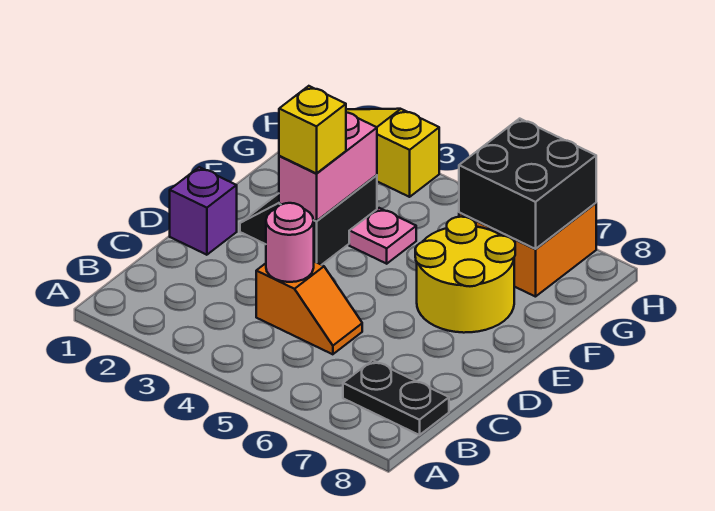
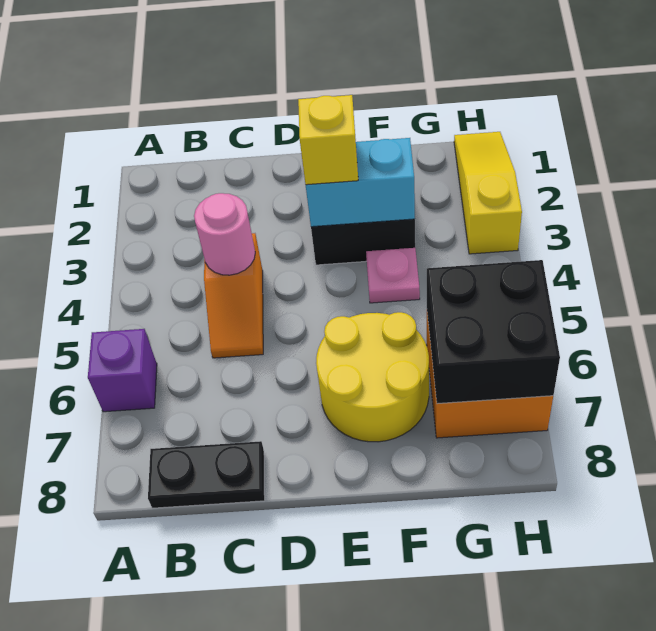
black plate B7:B8 level 1 -> black plate B8:C8 level 1
purple brick D1 level 1 -> purple brick A6 level 1
pink brick E3:F3 level 2 -> cyan brick E3:F3 level 2

